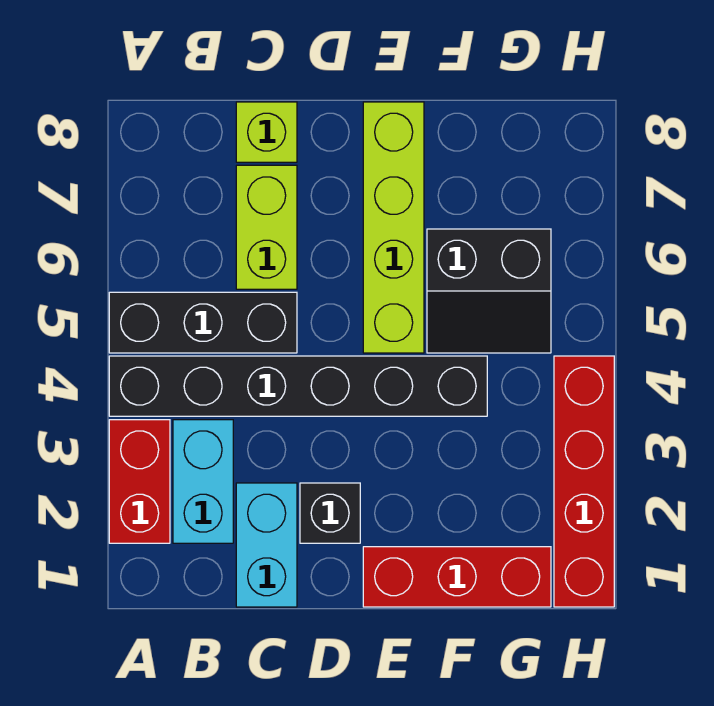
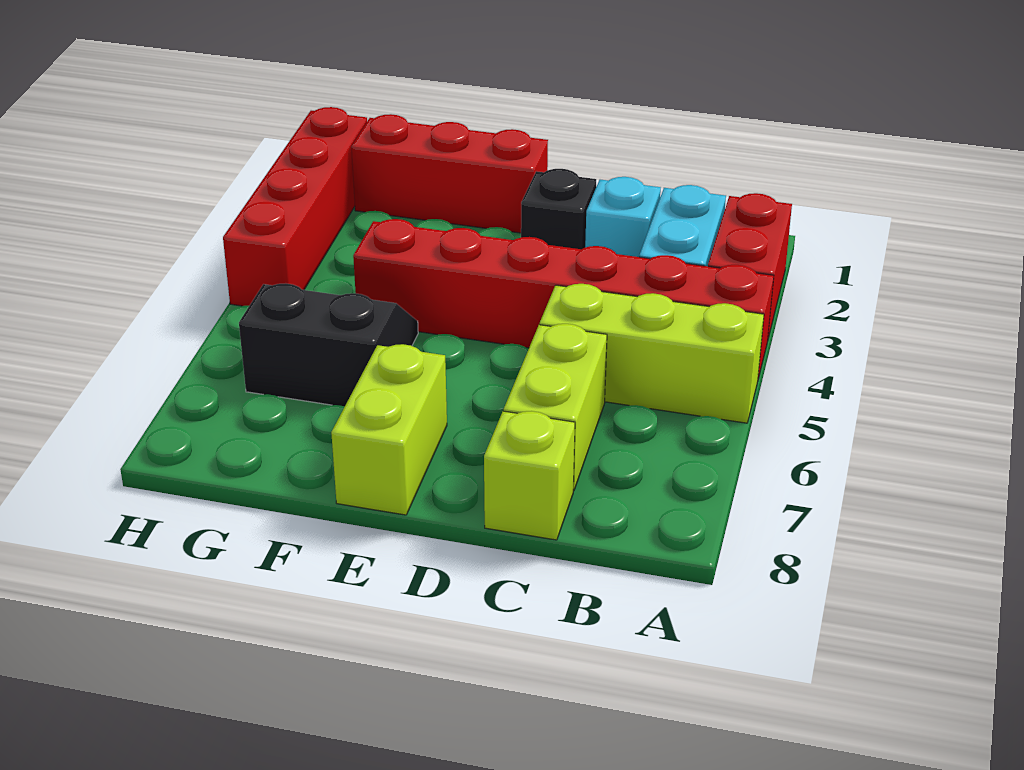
black brick A4:F4 level 1 -> red brick A4:F4 level 1
black brick A5:C5 level 1 -> lime brick A5:C5 level 1
cyan brick C1:C2 level 1 -> cyan brick C2 level 1
lime brick E5:E8 level 1 -> lime brick E7:E8 level 1

